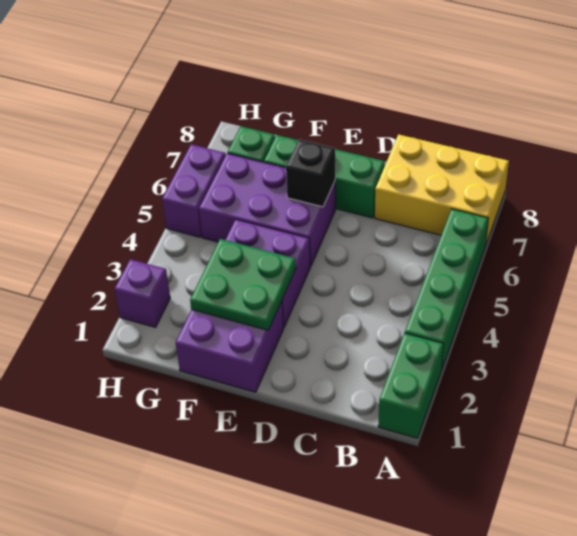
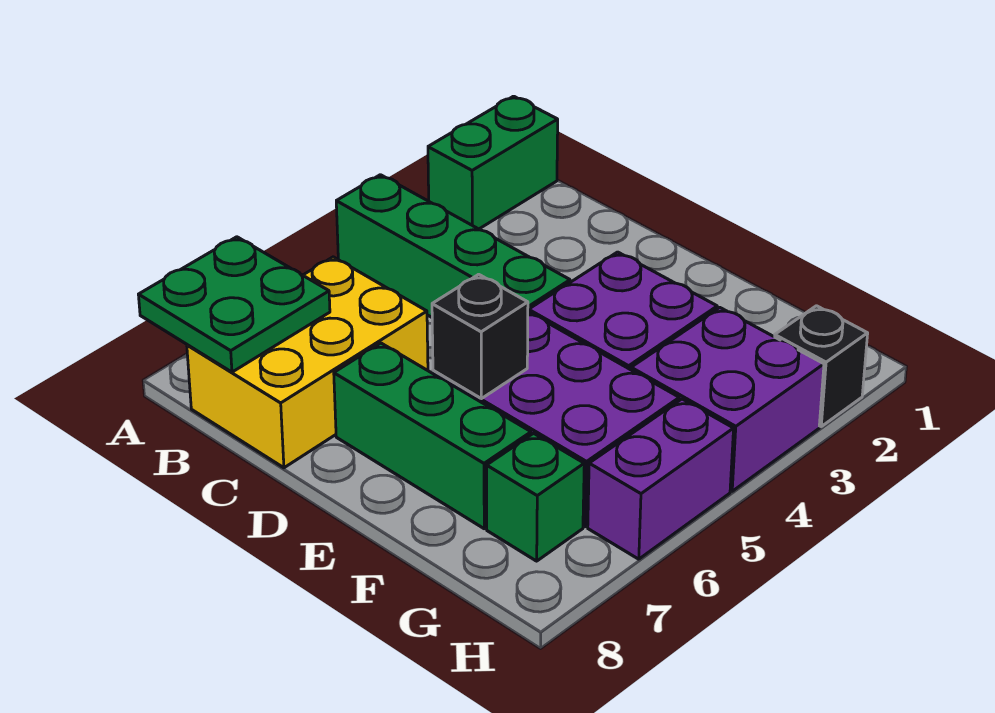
green brick A3:A6 level 1 -> green brick A4:D4 level 1
yellow brick A7:C8 level 1 -> yellow brick B6:C8 level 1
purple brick E1:F2 level 1 -> purple brick G3:H4 level 1
green plate E2:F3 level 2 -> green plate A7:B8 level 2
purple brick H2 level 1 -> black brick H2 level 1

